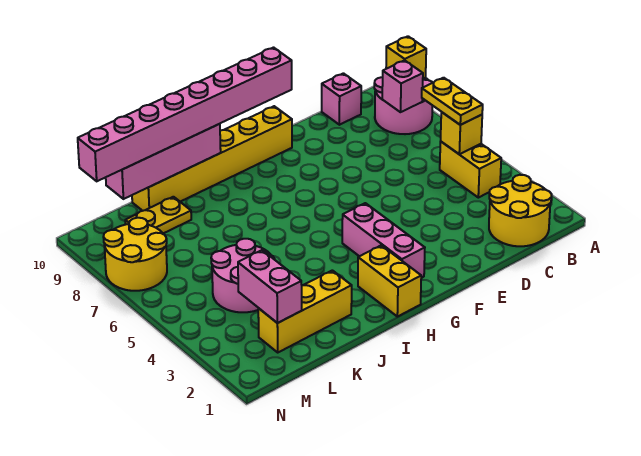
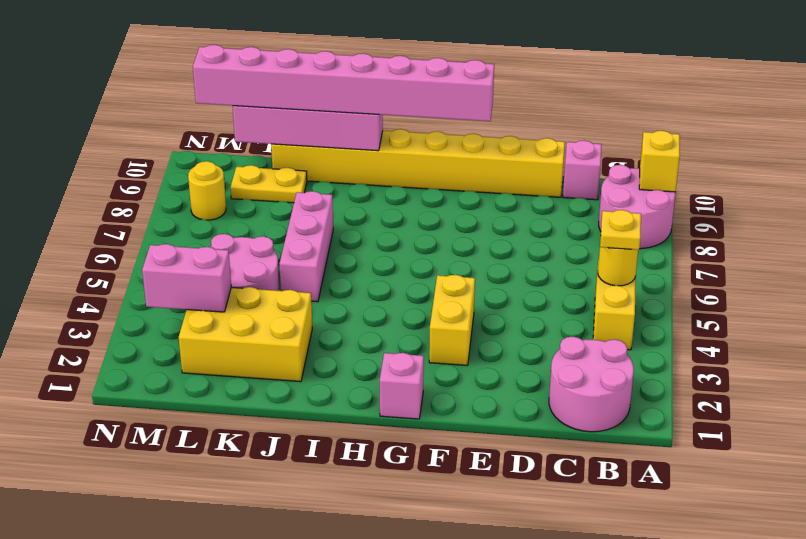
yellow round brick B1:C2 level 1 -> pink round brick B1:C2 level 1
yellow brick B5 level 2 -> yellow round brick B5 level 2
yellow plate B5:B6 level 3 -> yellow plate B5 level 3
pink brick B8 level 2 -> pink brick G1 level 1
yellow brick F10:K10 level 1 -> yellow brick D10:K10 level 1
pink brick G2:G4 level 1 -> pink brick J5:J7 level 1
yellow brick H1:H2 level 1 -> yellow brick F3:F4 level 1
yellow brick J2:L2 level 1 -> yellow brick J2:L3 level 1
pink brick L2:L3 level 2 -> pink brick L3:M3 level 2
yellow round brick M7:N8 level 1 -> yellow round brick M8 level 1

